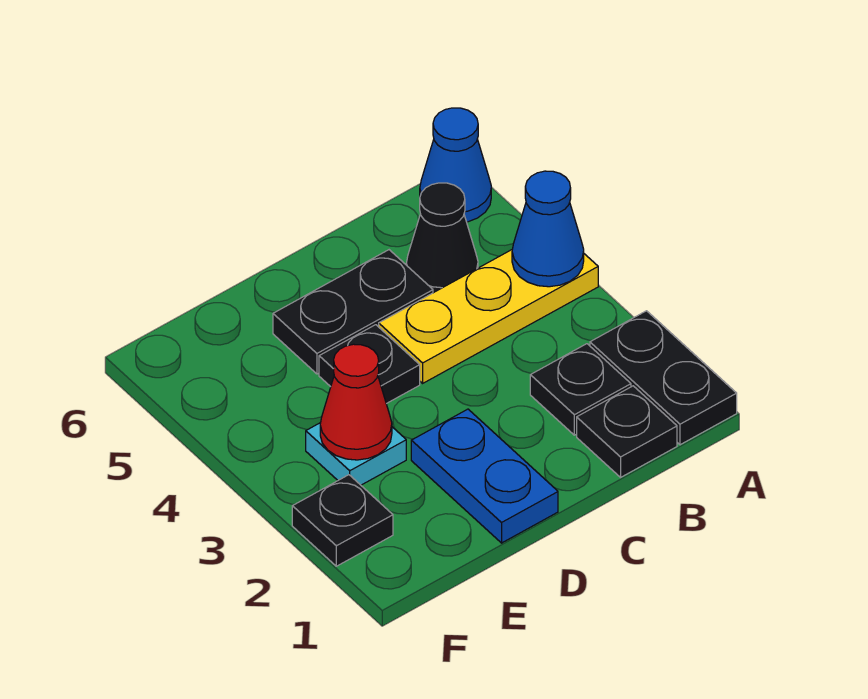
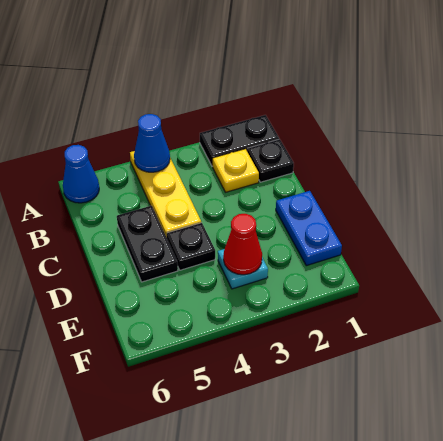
black plate B2 level 1 -> yellow plate B2 level 1
black cone B5 level 1 -> none
blue plate D1:D2 level 1 -> blue plate D1:E1 level 1
black plate F2 level 1 -> none

